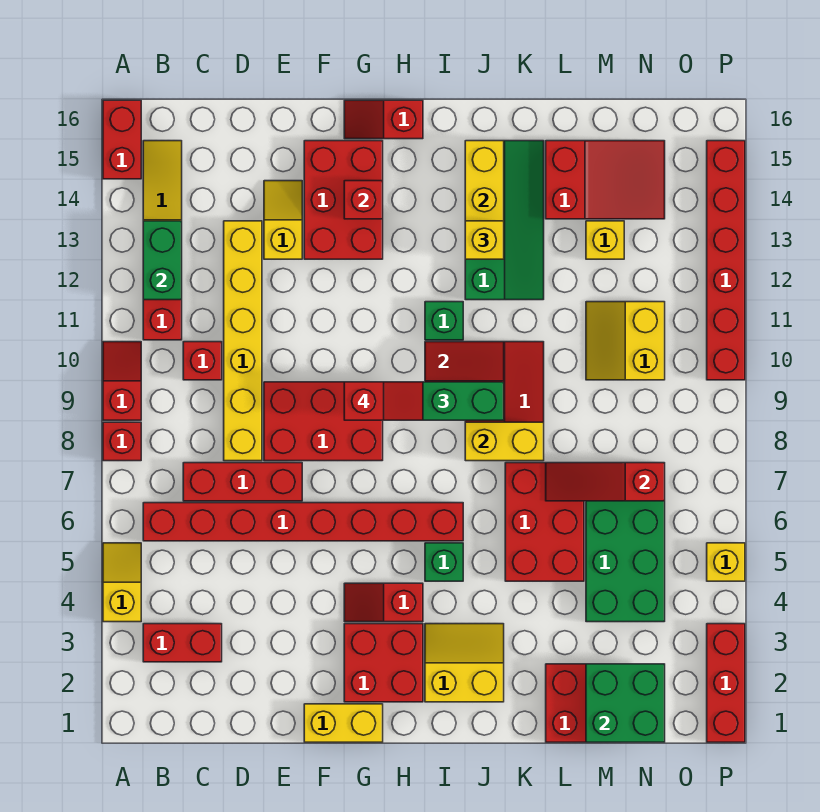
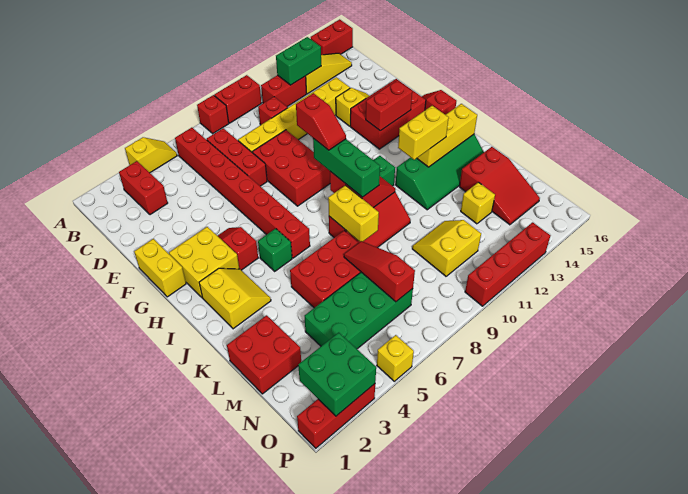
red slope A9:A10 level 1 top 9 -> red brick A9:A10 level 1
red brick G2:H3 level 1 -> yellow brick G2:H3 level 1
red brick G14 level 2 -> red brick G13:G14 level 2
yellow brick J13 level 3 -> yellow brick J12:J13 level 3
green brick M1:N2 level 2 -> green brick O2:P3 level 2
red brick P10:P15 level 1 -> red brick P10:P13 level 1

